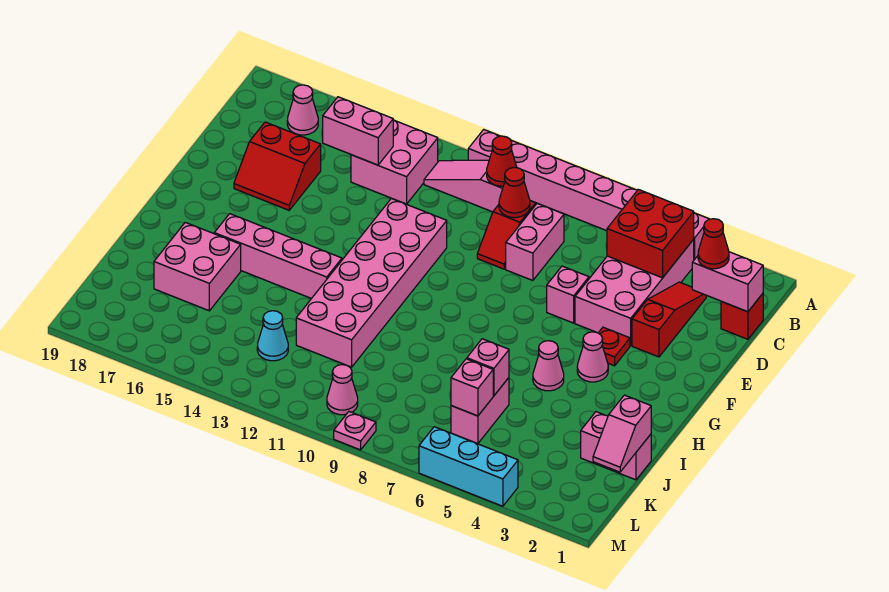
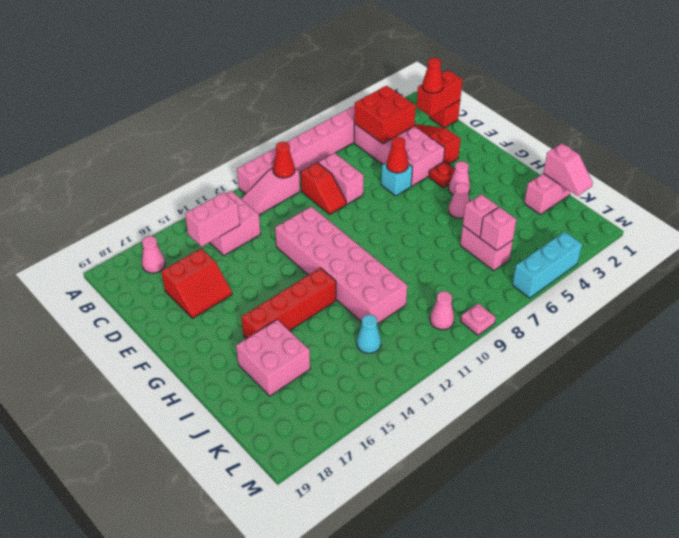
pink brick C1:C2 level 2 -> red brick C1:C2 level 2
red cone C9 level 2 -> red cone E6 level 2
pink brick E6 level 1 -> cyan brick E6 level 1
pink brick H13:H16 level 1 -> red brick H13:H16 level 1

